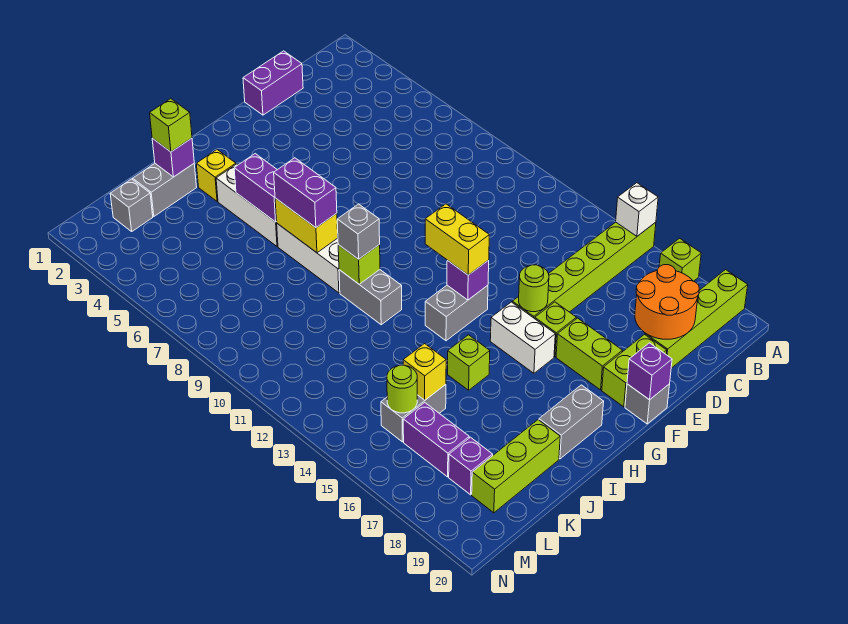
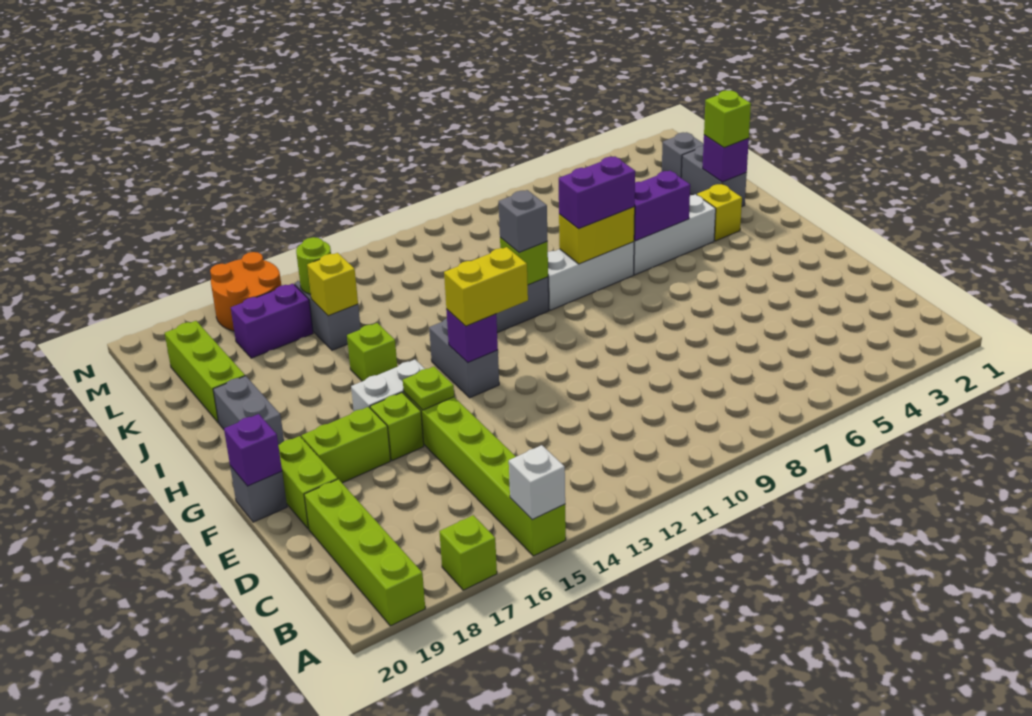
orange round brick C18:D19 level 2 -> orange round brick M16:N17 level 1
purple brick D1:E1 level 1 -> none
lime round brick F15 level 2 -> lime plate F15 level 2
purple brick L18 level 1 -> none

